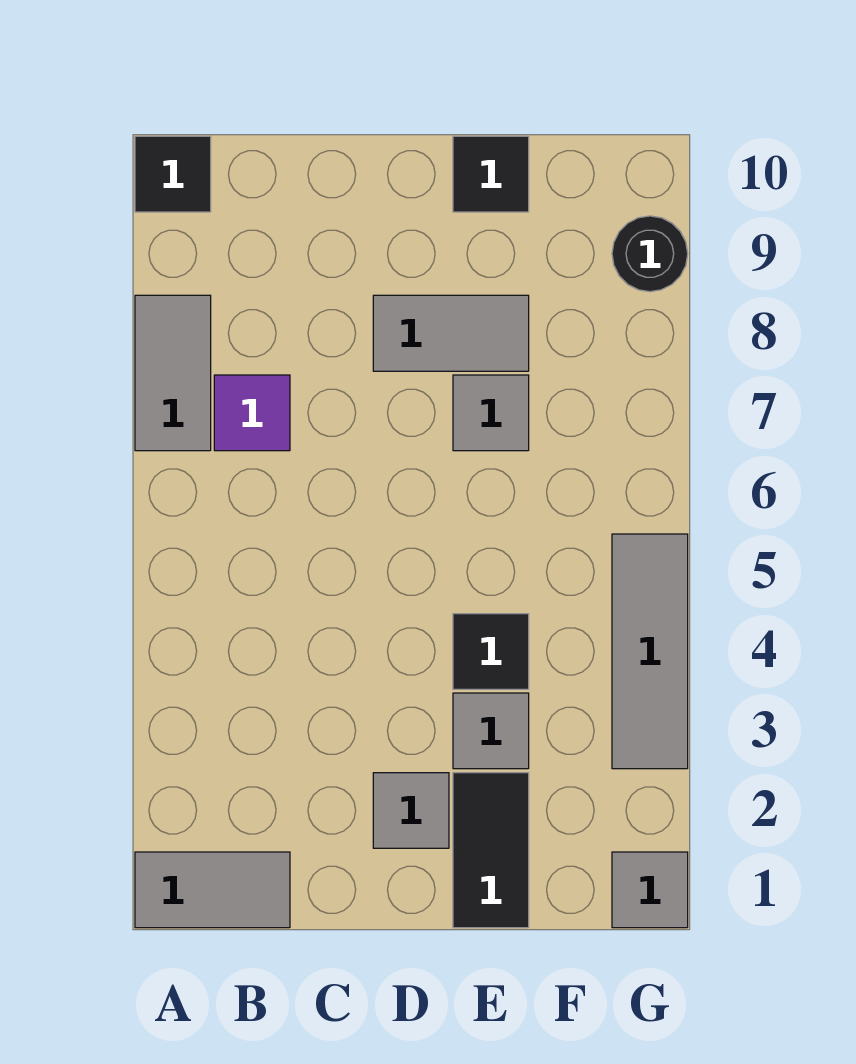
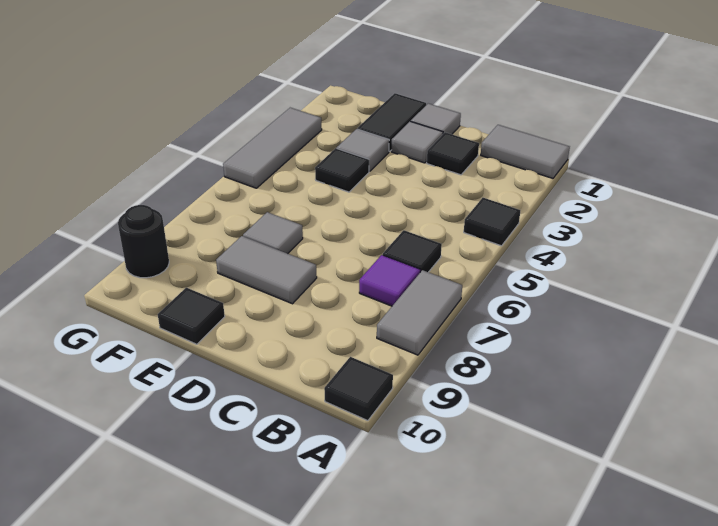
none -> black tile A4 level 1
none -> black tile B6 level 1
none -> black tile C2 level 1
grey tile G1 level 1 -> grey tile D1 level 1

